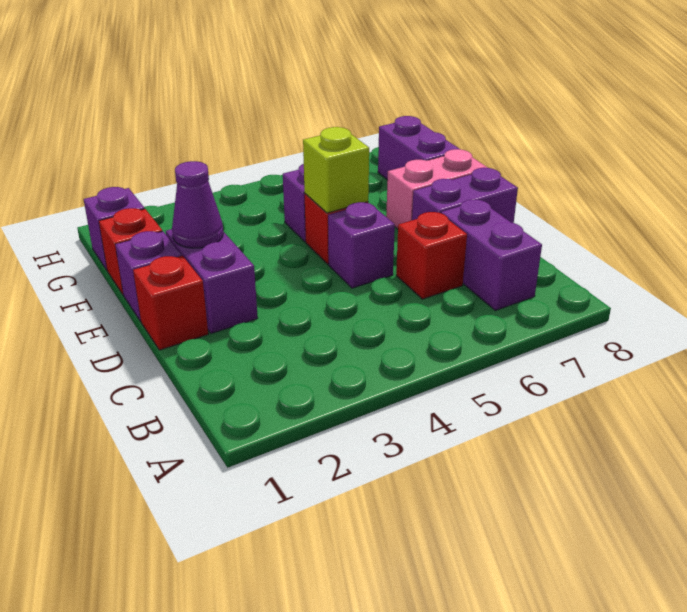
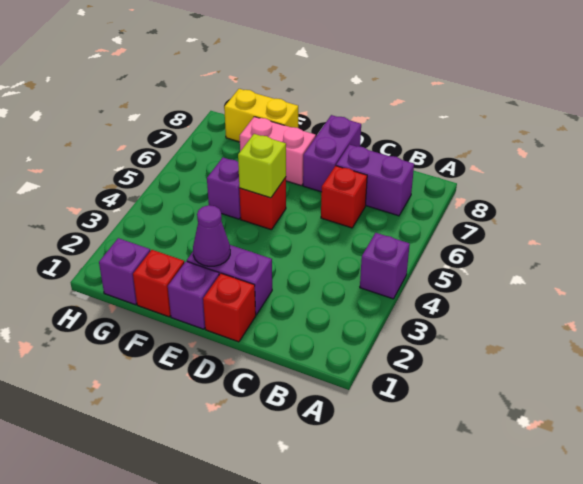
purple brick D5 level 1 -> purple brick A4 level 1
pink brick E7:E8 level 1 -> pink brick E7:F7 level 1
purple brick F8:G8 level 1 -> yellow brick F8:G8 level 1

